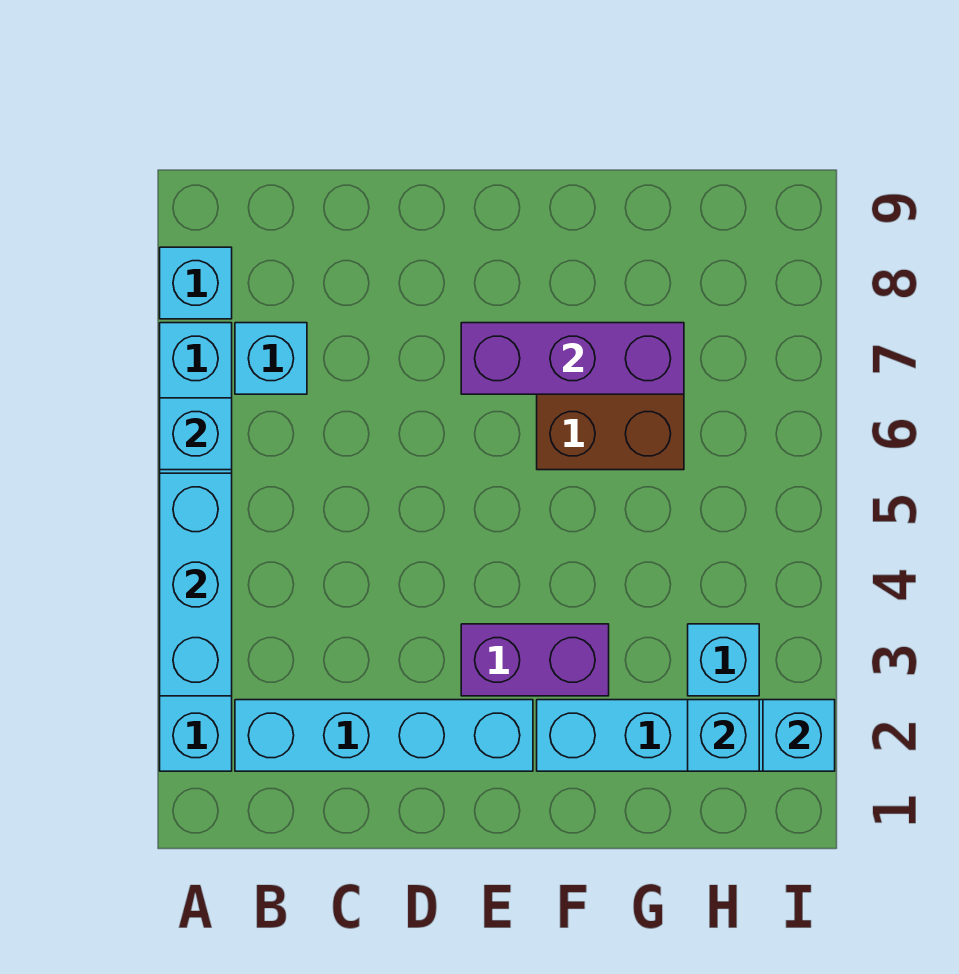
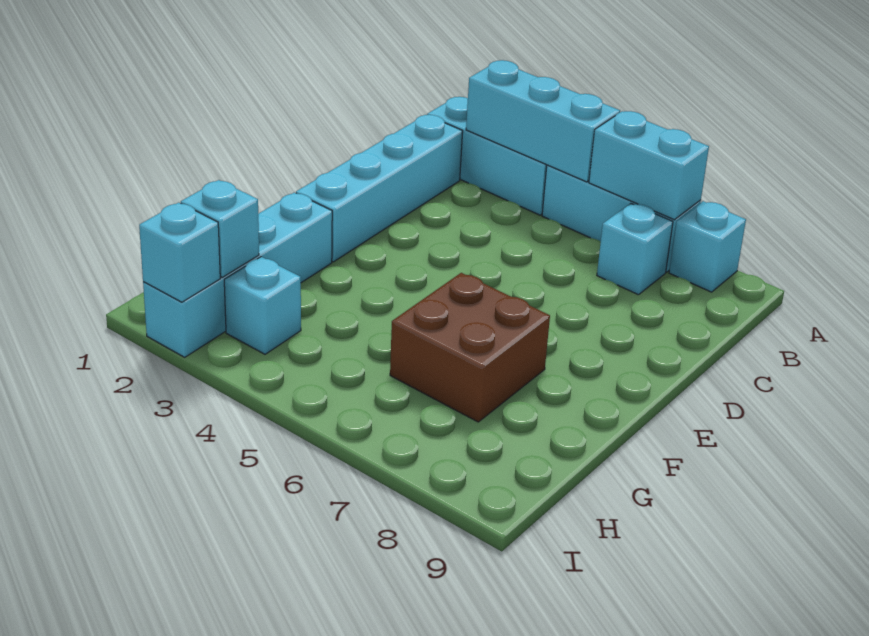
cyan brick A6 level 2 -> cyan brick A6:A7 level 2
purple brick E3:F3 level 1 -> none
purple brick E7:G7 level 2 -> none

